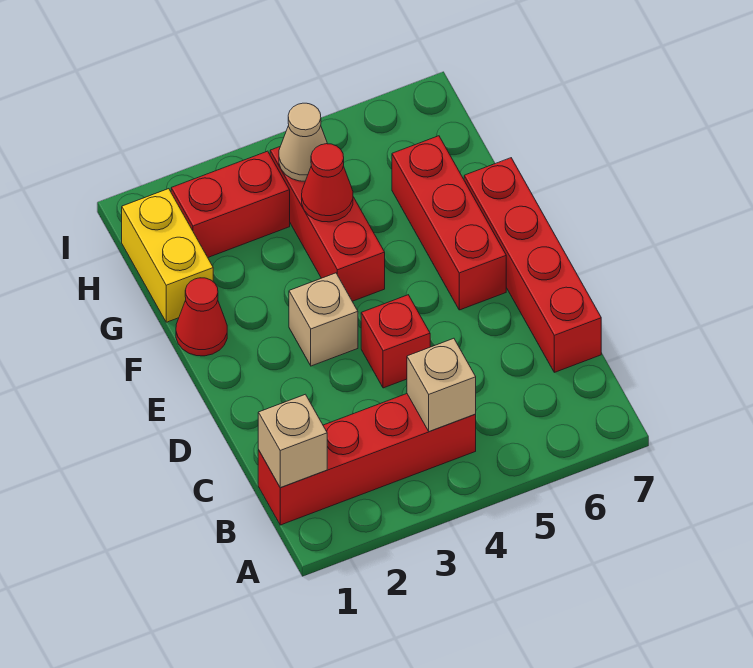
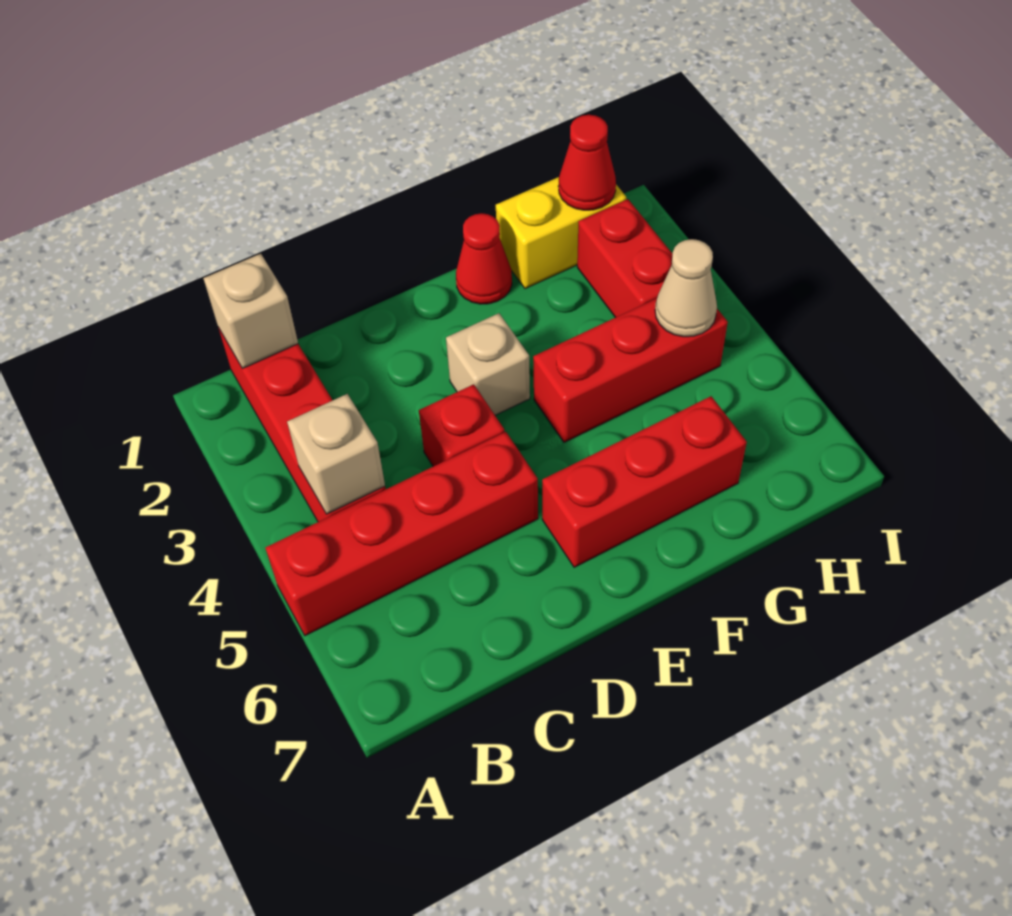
red brick C7:F7 level 1 -> red brick A5:D5 level 1
red cone G4 level 2 -> red cone H1 level 2

